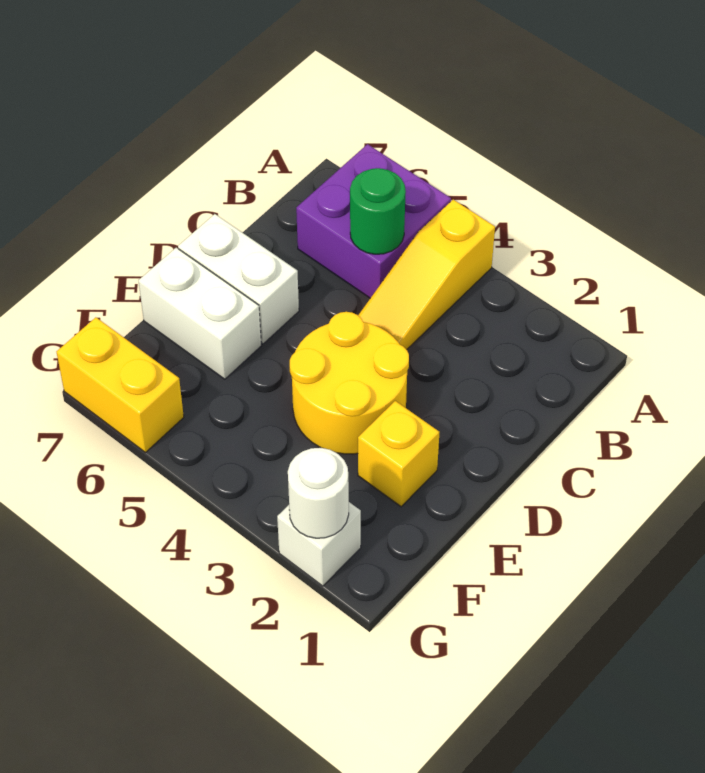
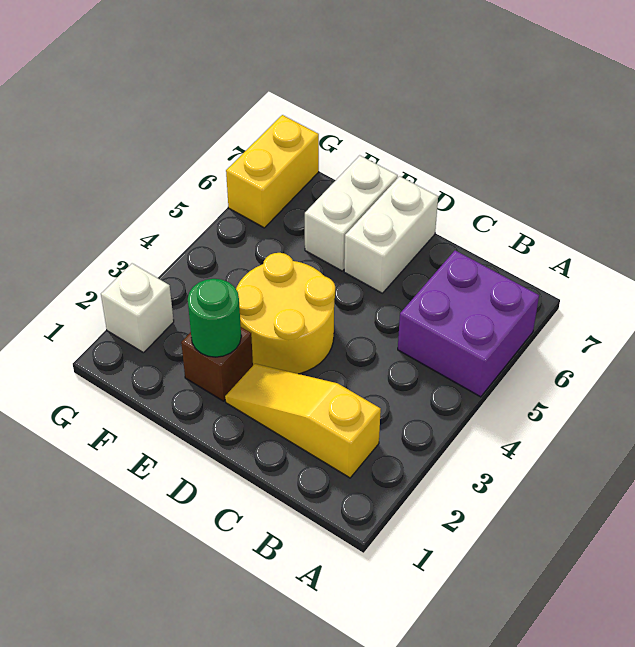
yellow slope A4:C4 level 1 top A -> yellow slope B2:D2 level 1 top B
green round brick B5 level 2 -> green round brick E2 level 2
yellow brick E2 level 1 -> brown brick E2 level 1
white round brick G2 level 2 -> none

